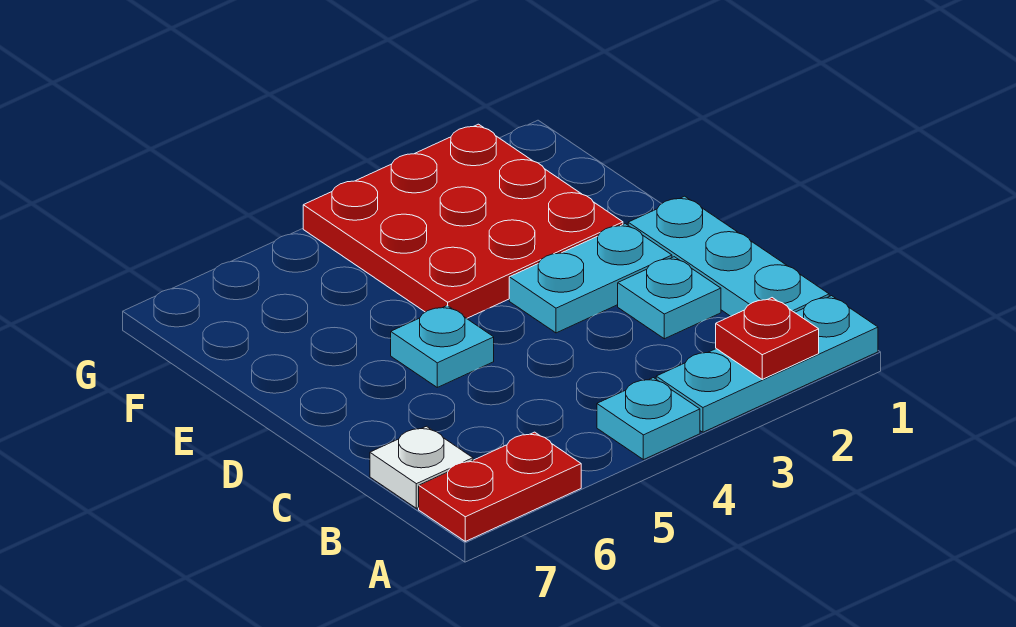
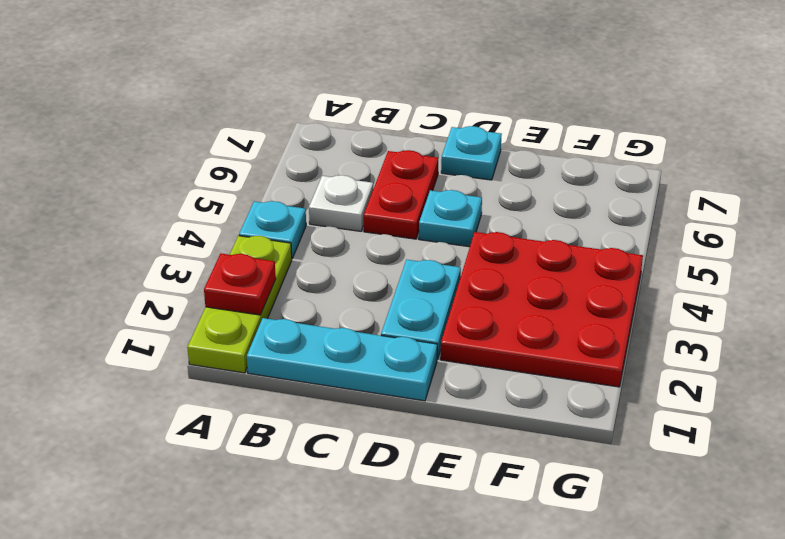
cyan plate A1:A3 level 1 -> lime plate A1:A3 level 1
red plate A6:A7 level 1 -> red plate C5:C6 level 1
white plate B7 level 1 -> white plate B5 level 1
cyan plate C2 level 1 -> cyan plate D7 level 1

